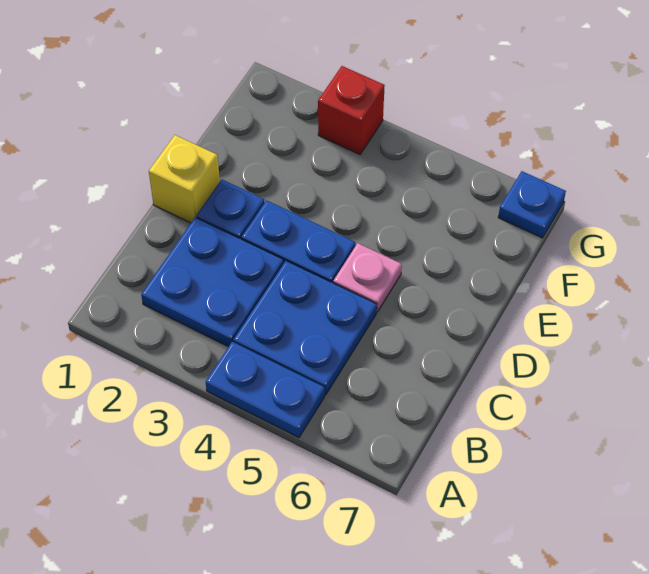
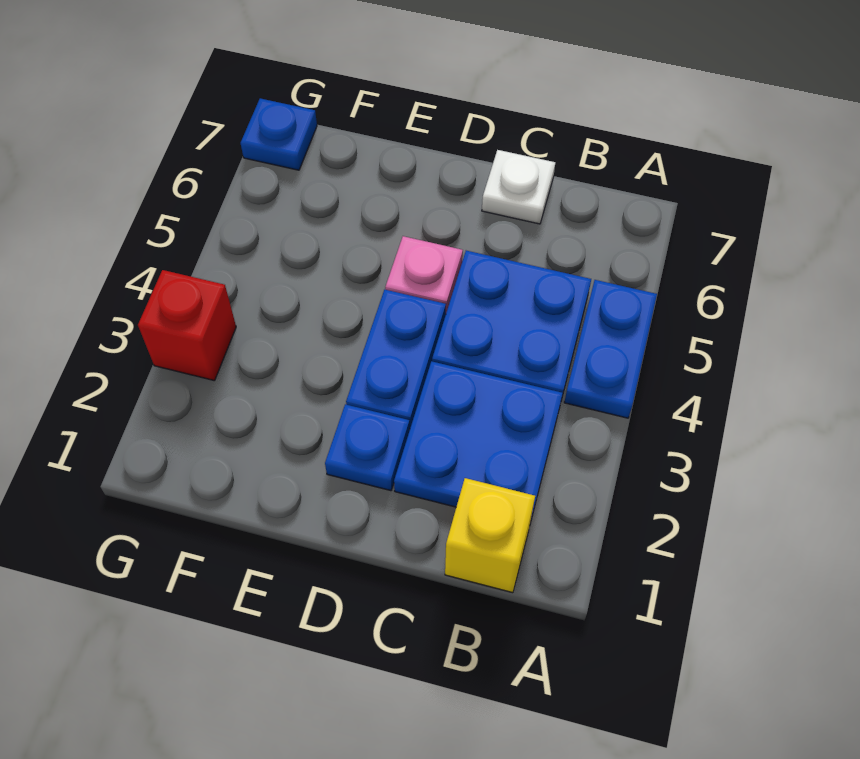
none -> white plate C7 level 1
yellow brick D1 level 1 -> yellow brick B1 level 1

